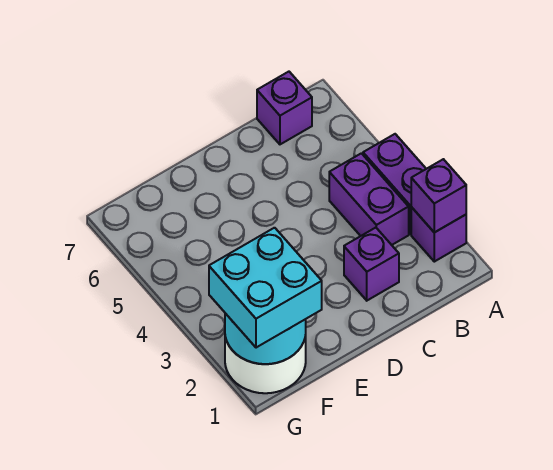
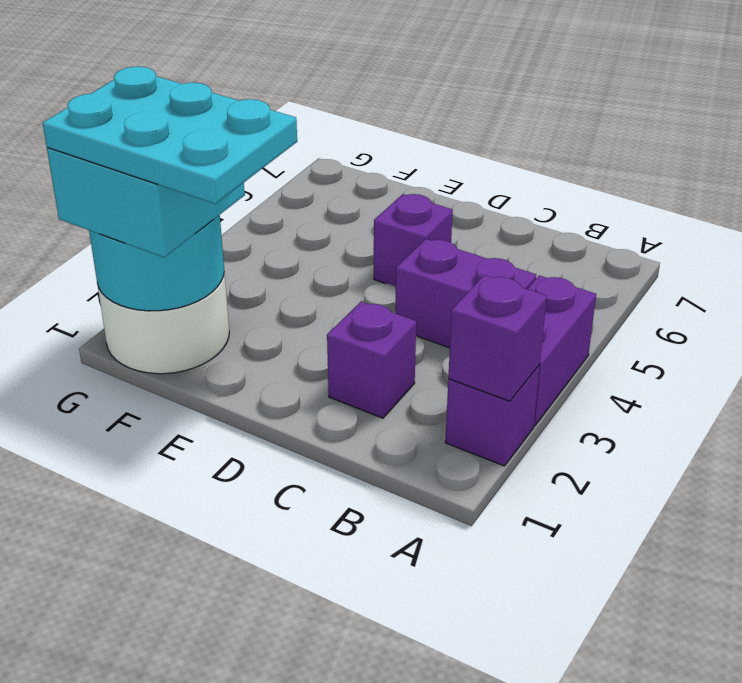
purple brick B3:B4 level 1 -> purple brick B4:C4 level 1
purple brick B7 level 1 -> purple brick D5 level 1
none -> cyan plate E1:G2 level 4

